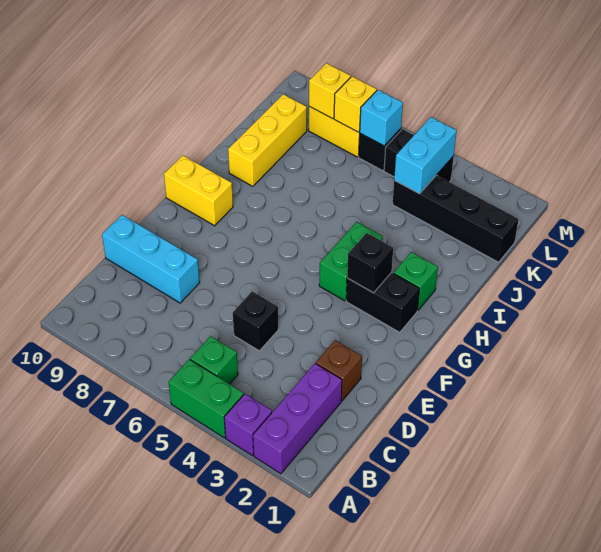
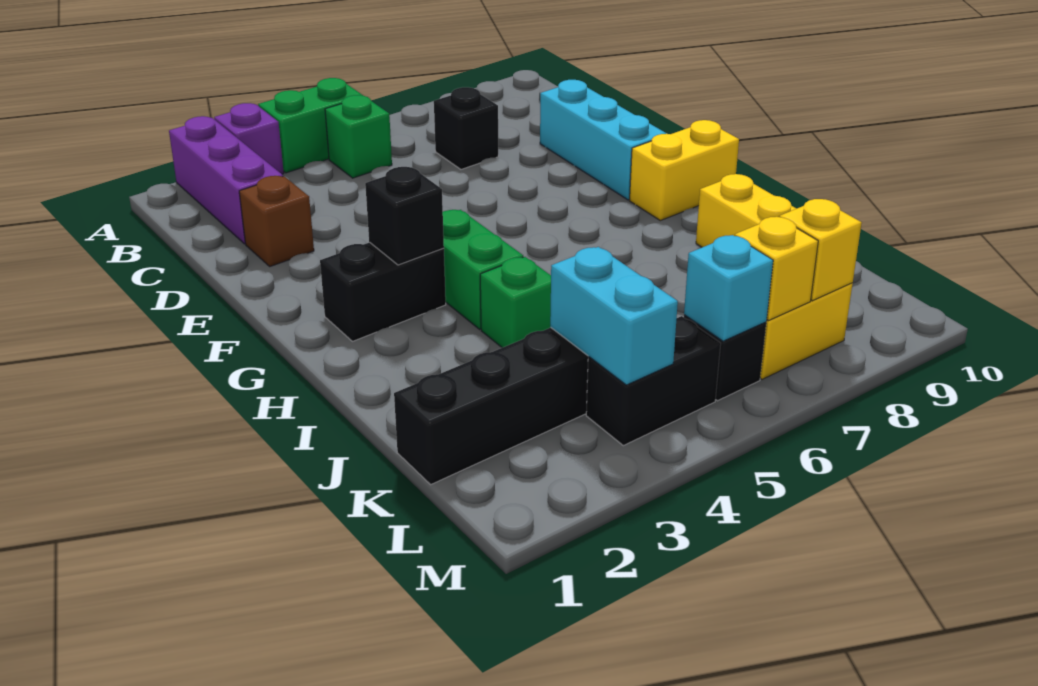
black brick D5 level 1 -> black brick C7 level 1
cyan brick D8:D10 level 1 -> cyan brick D9:F9 level 1
green brick H2 level 1 -> green brick I4 level 1

